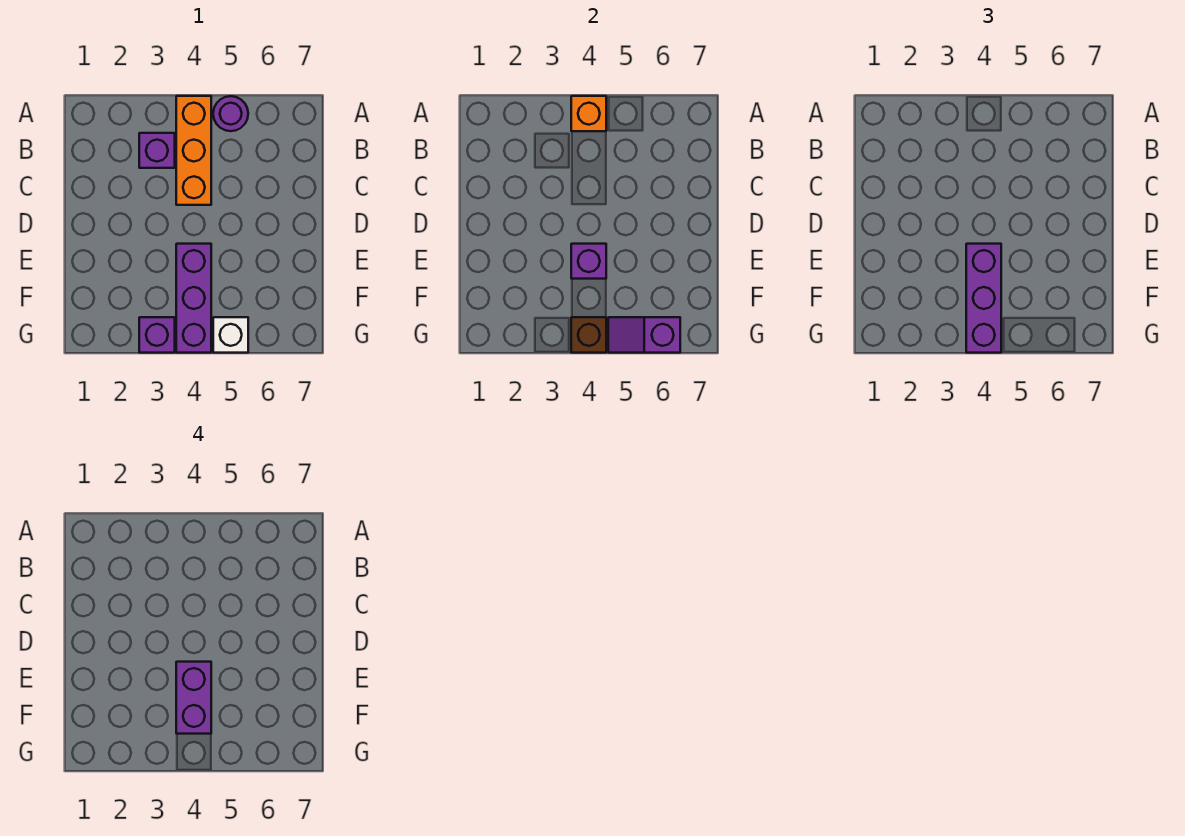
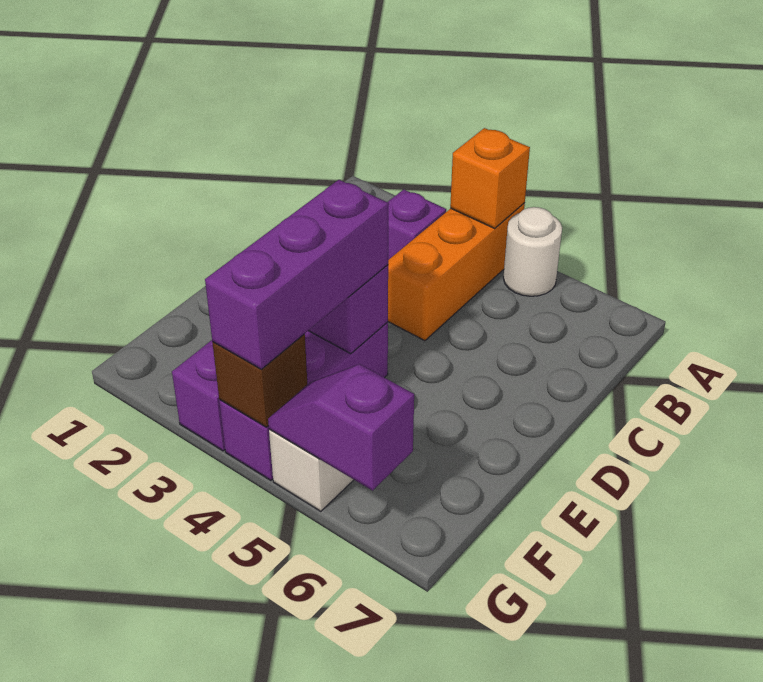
purple round brick A5 level 1 -> white round brick A5 level 1
purple brick E4:F4 level 4 -> none

